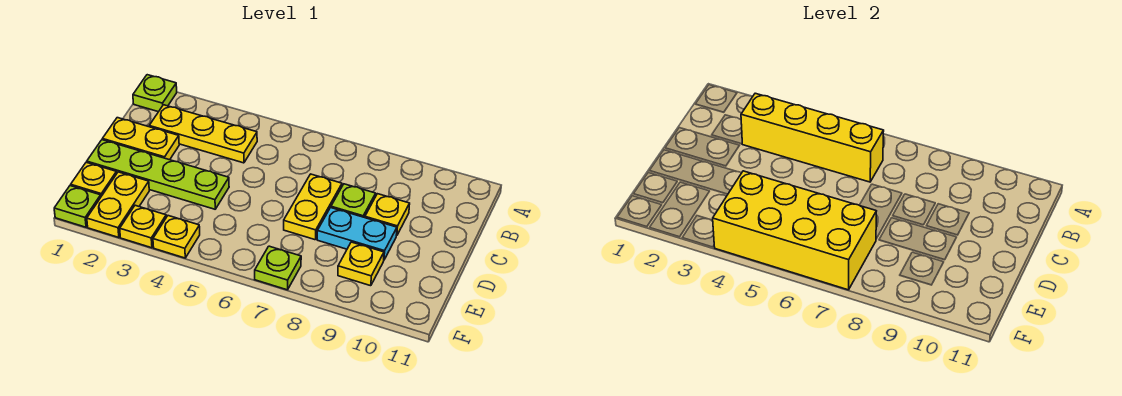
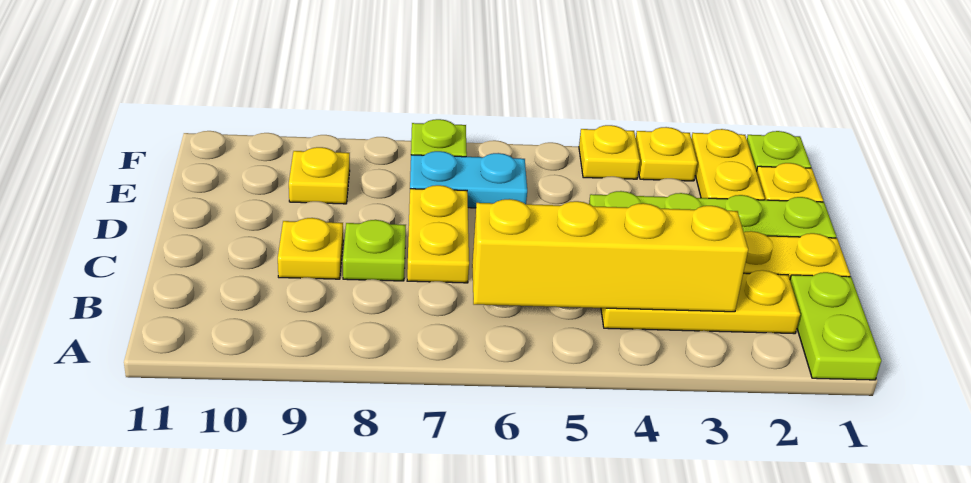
lime plate A1 level 1 -> lime plate A1:B1 level 1
cyan plate D8:D9 level 1 -> cyan plate E6:E7 level 1
yellow brick E4:F7 level 2 -> none

